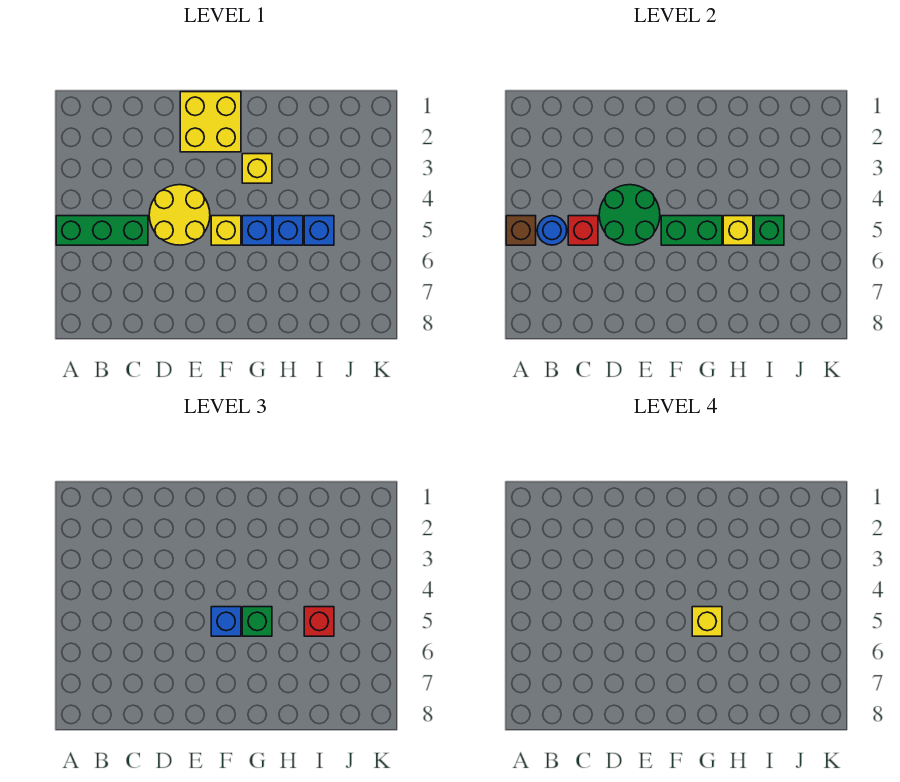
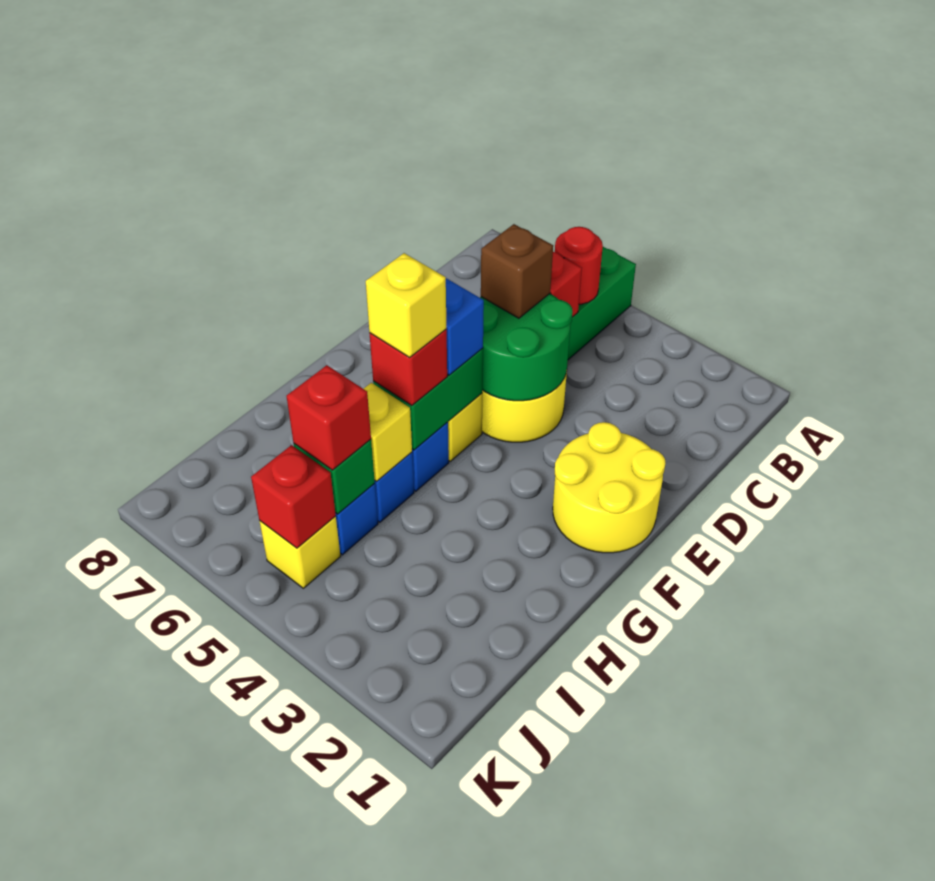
brown brick A5 level 2 -> brown brick D5 level 3
blue round brick B5 level 2 -> red round brick B5 level 2
yellow brick E1:F2 level 1 -> yellow round brick E1:F2 level 1
yellow brick G3 level 1 -> yellow brick J5 level 1
green brick G5 level 3 -> red brick G5 level 3
none -> red brick J5 level 2

